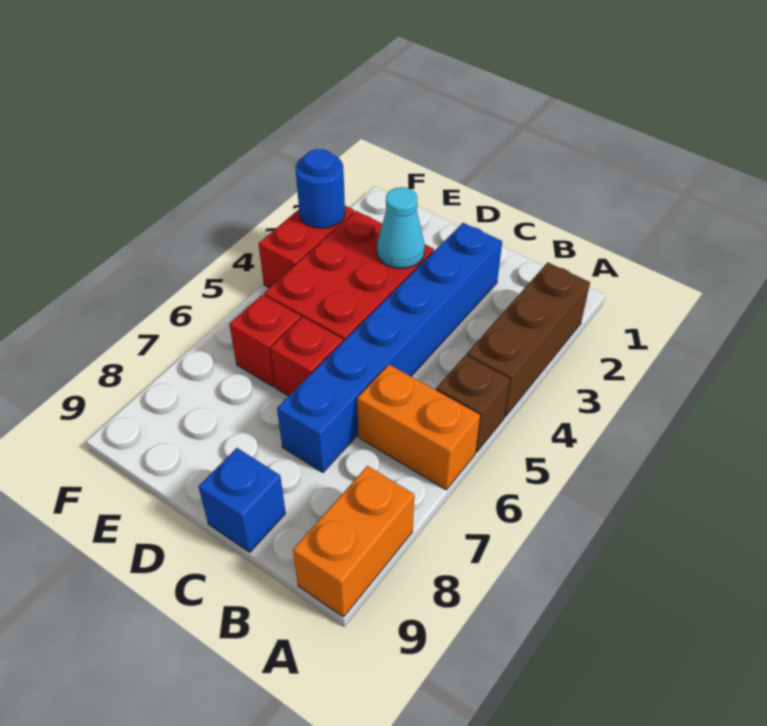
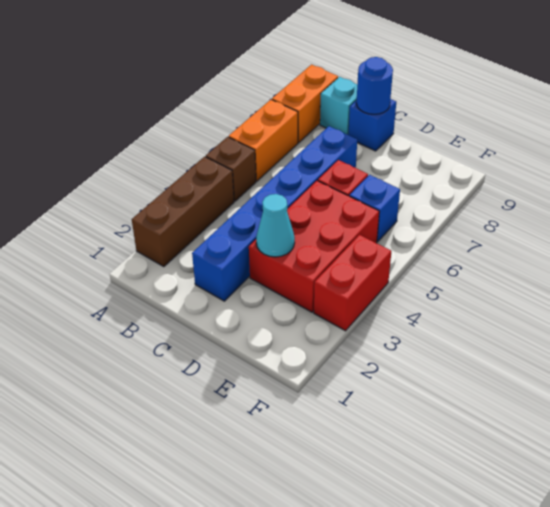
orange brick A6:B6 level 1 -> orange brick A6:A7 level 1
none -> cyan brick B9 level 1
red brick E6 level 1 -> blue brick E6 level 1
blue round brick F3 level 2 -> blue round brick C9 level 2

